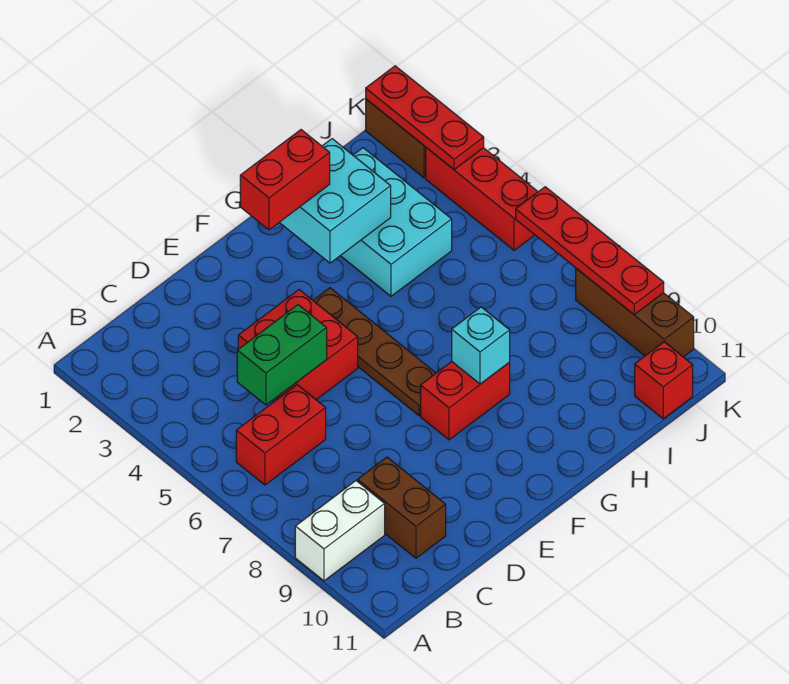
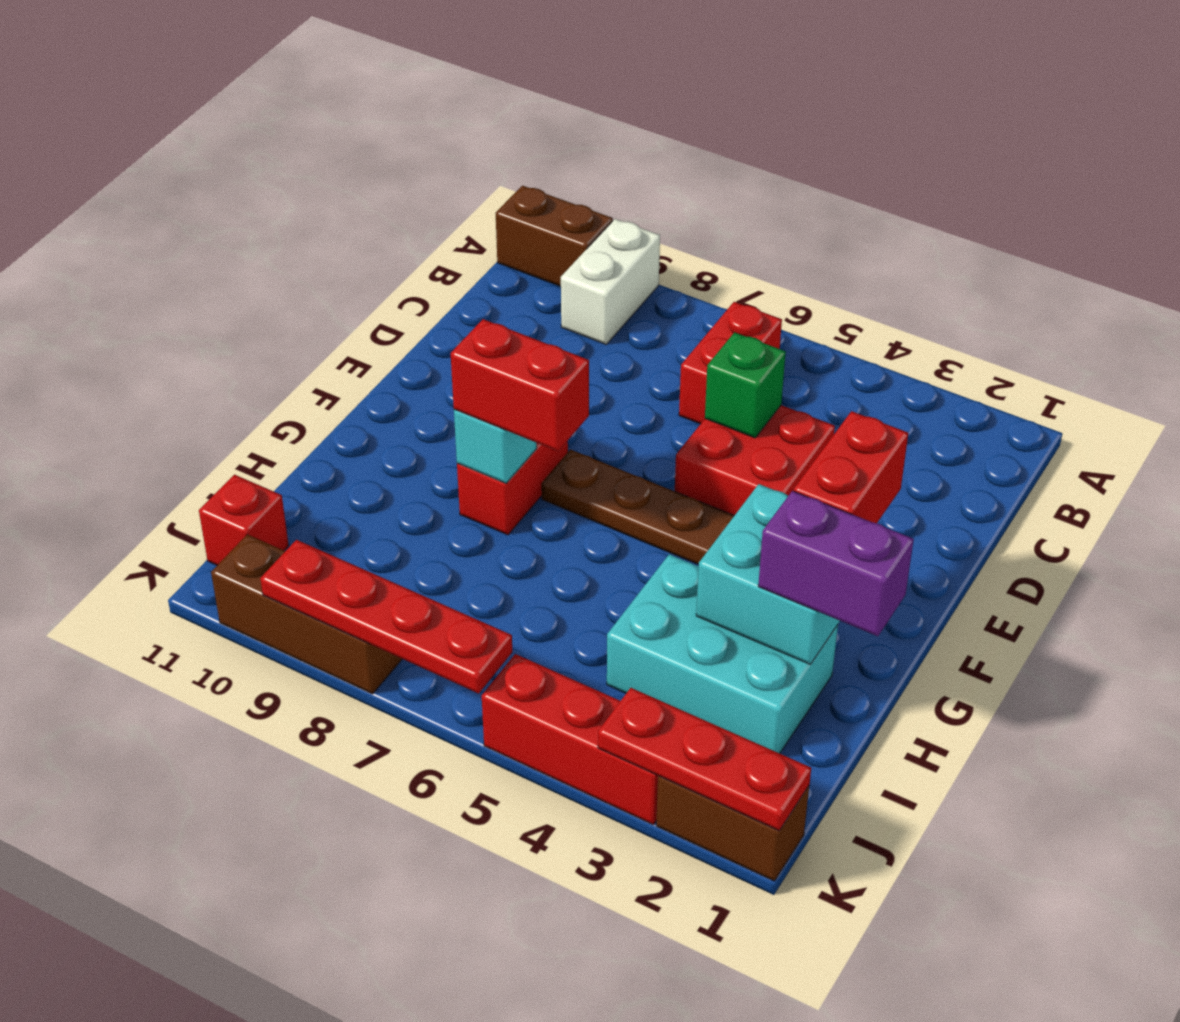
green brick C5:D5 level 2 -> green brick D5 level 2
brown brick C9:C10 level 1 -> brown brick A10:A11 level 1
none -> red brick G7:G8 level 3
none -> purple brick H1:H2 level 3

